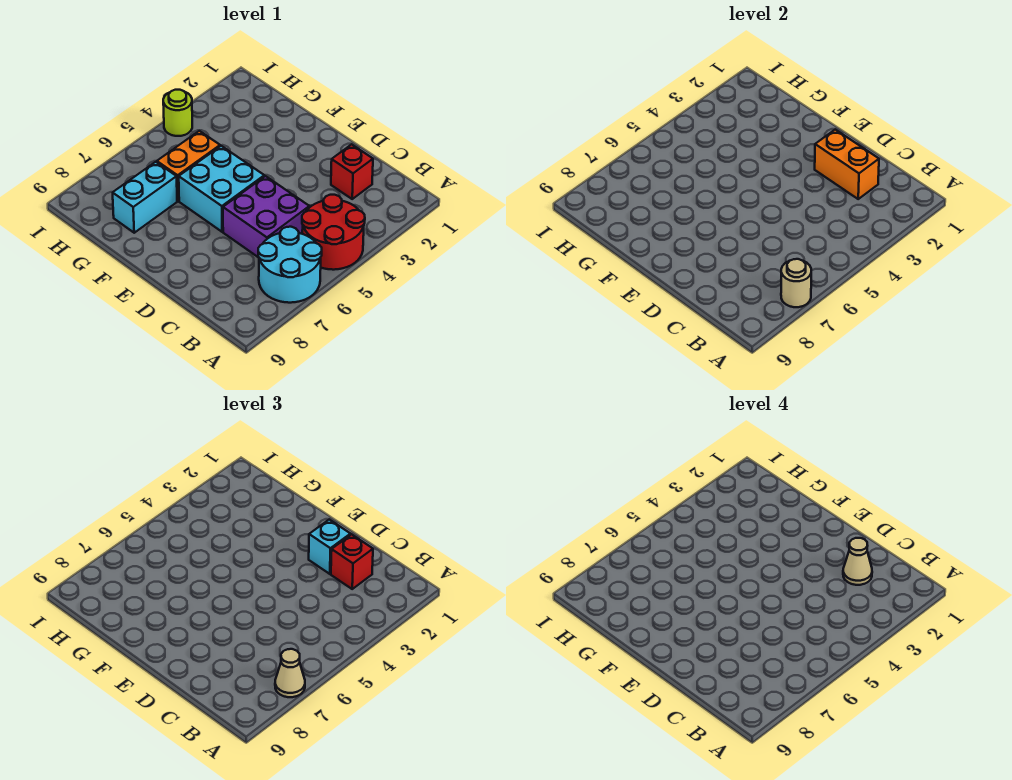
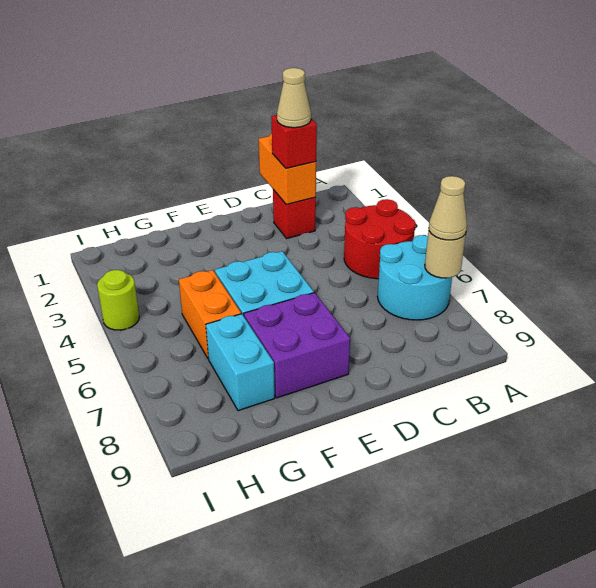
orange brick C2:D2 level 2 -> orange brick C1:C2 level 2
purple brick C5:D6 level 1 -> purple brick E7:F8 level 1
cyan brick D2 level 3 -> none

